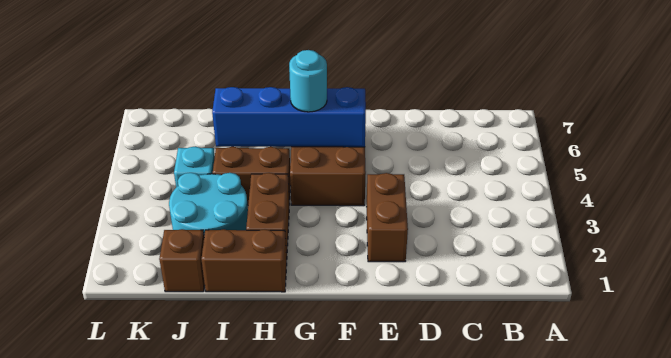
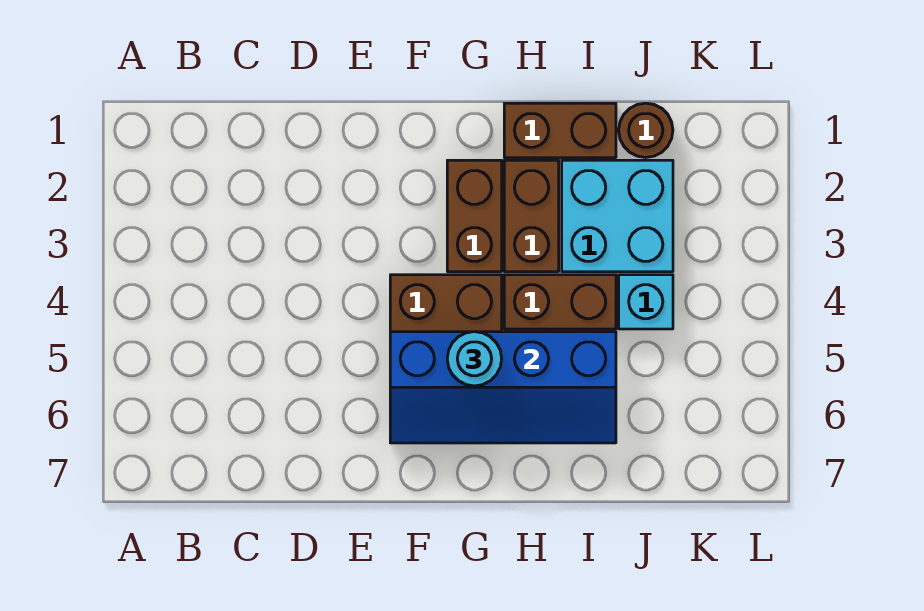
brown brick E2:E3 level 1 -> brown brick G2:G3 level 1
cyan round brick I2:J3 level 1 -> cyan brick I2:J3 level 1
brown brick J1 level 1 -> brown round brick J1 level 1

